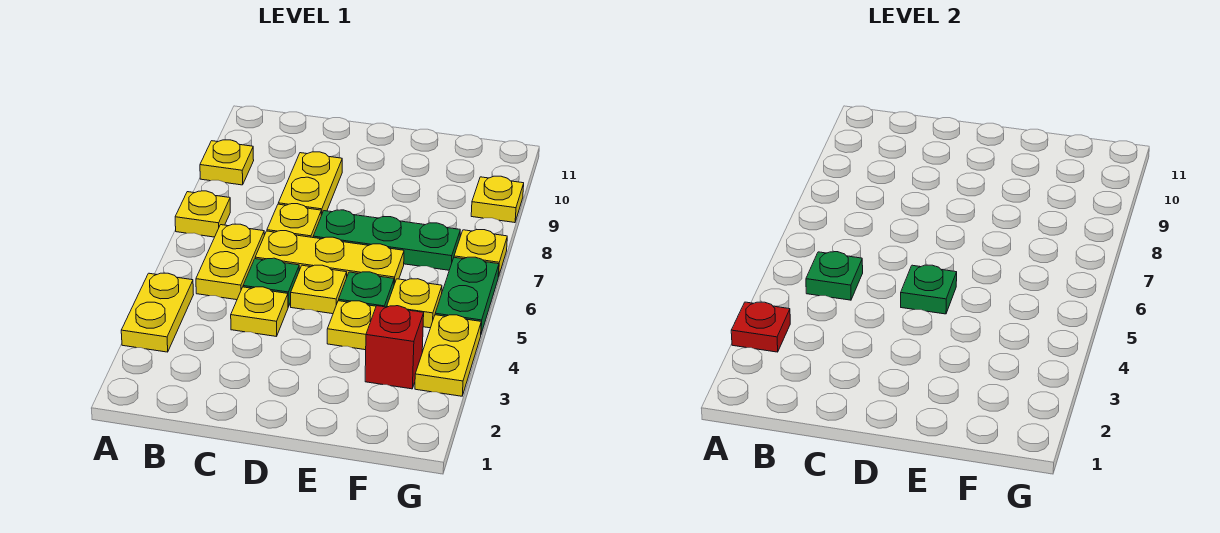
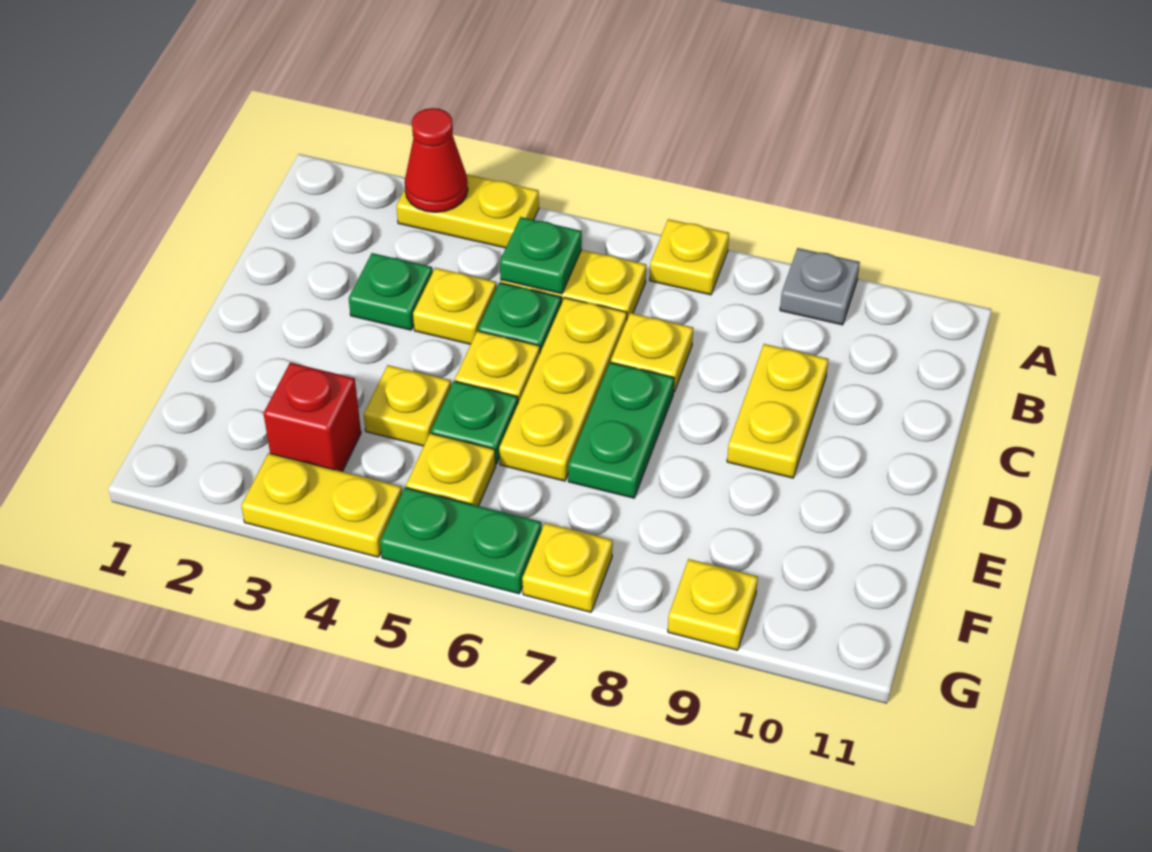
red plate A3 level 2 -> red cone A3 level 2
yellow plate A9 level 1 -> grey plate A9 level 1
yellow plate C8:C9 level 1 -> yellow plate C9:D9 level 1
green plate D5 level 2 -> green plate C3 level 1
green plate D7:F7 level 1 -> green plate D7:E7 level 1

